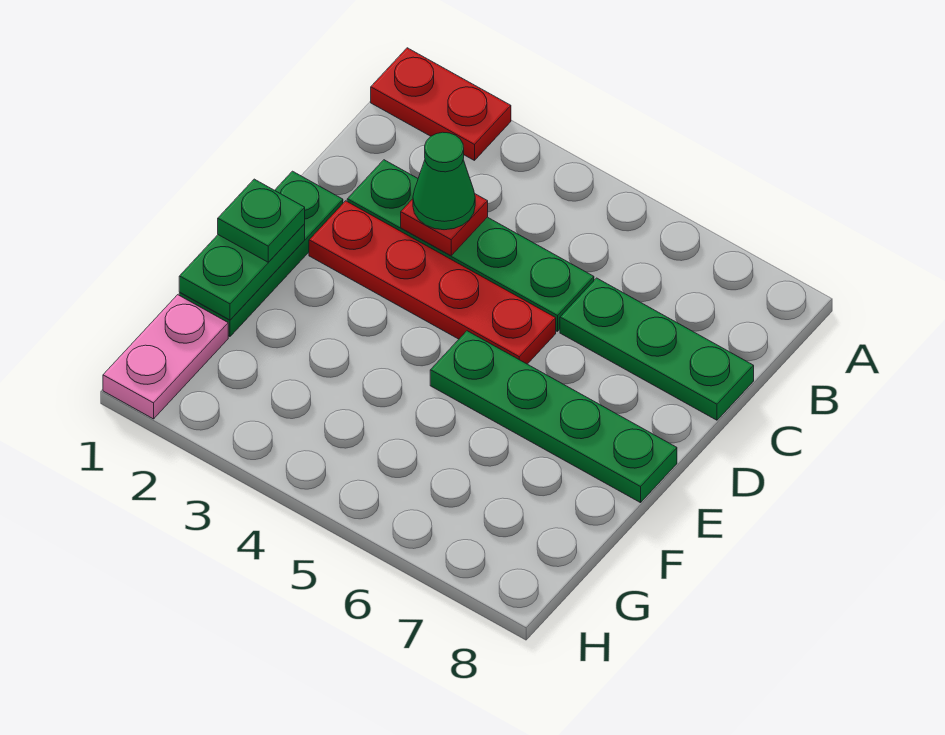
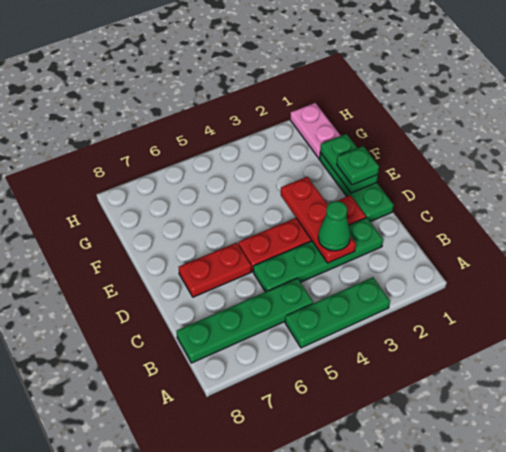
red plate A1:A2 level 1 -> red plate D6:D7 level 1
red plate C3 level 2 -> red plate C3:E3 level 2
green plate C6:C8 level 1 -> green plate A3:A5 level 1
green plate E5:E8 level 1 -> green plate B5:B8 level 1

